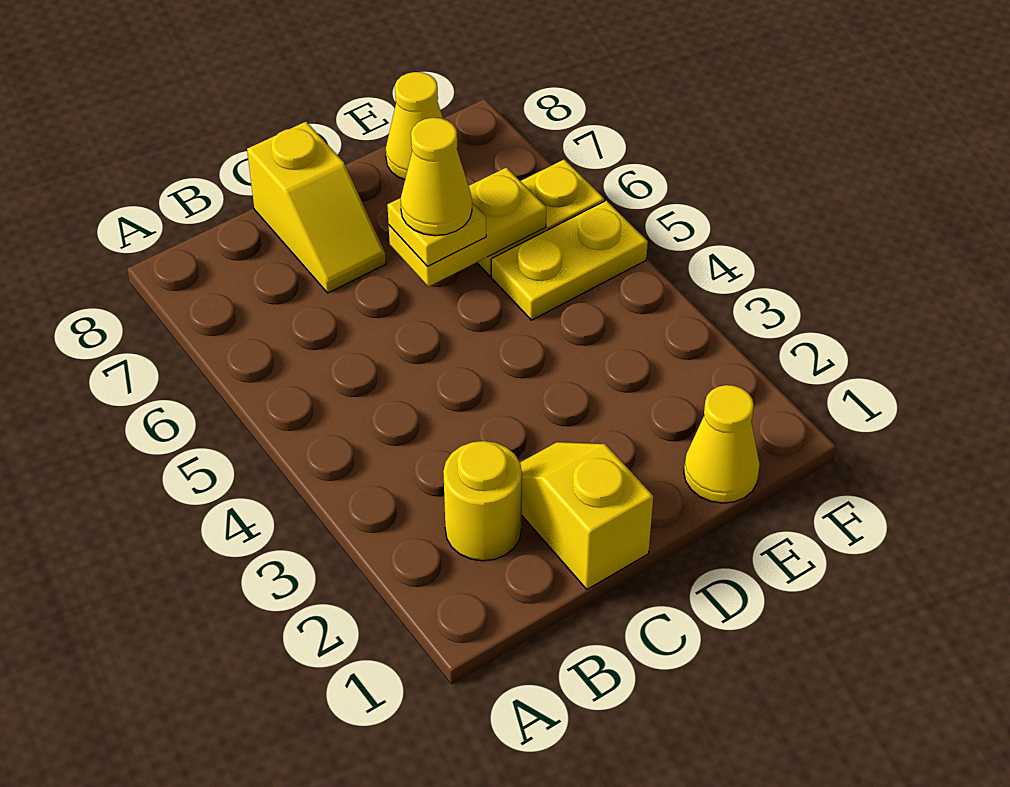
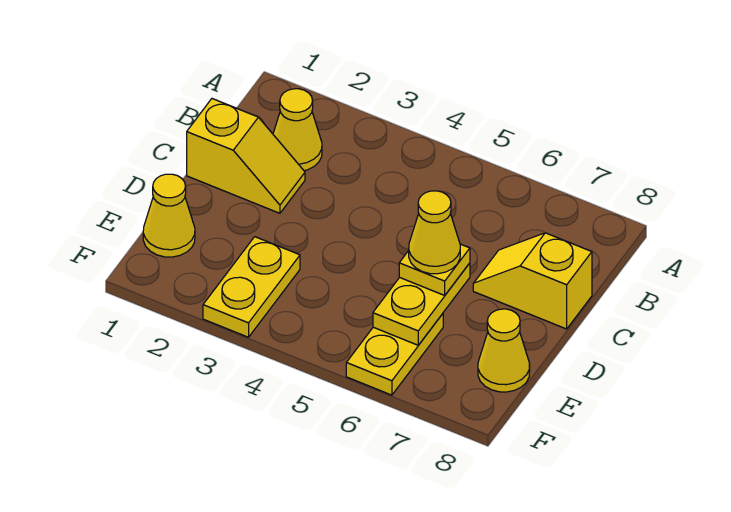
yellow round brick B2 level 1 -> yellow cone B2 level 1
yellow plate E5:F5 level 1 -> yellow plate E3:F3 level 1

